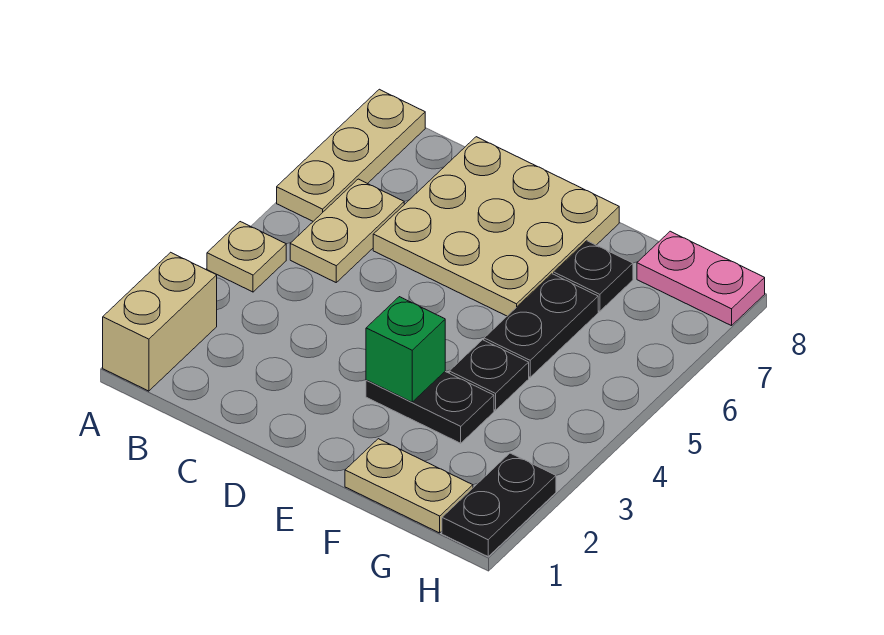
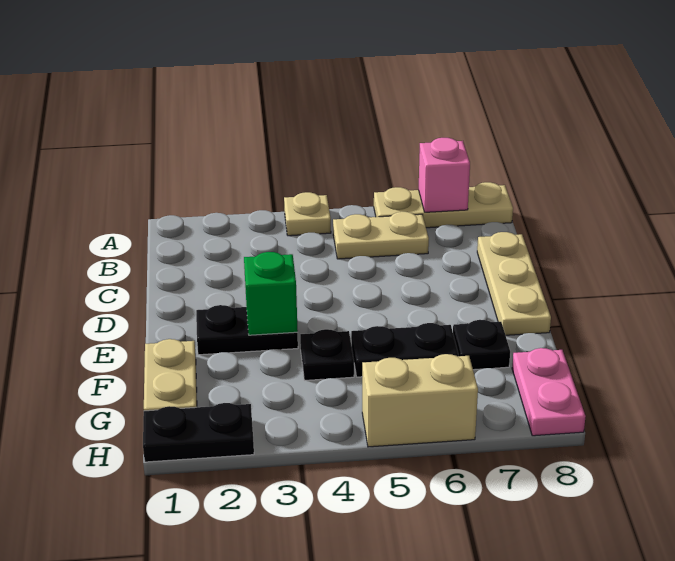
tan brick A1:A2 level 1 -> tan brick H5:H6 level 1
none -> pink brick A7 level 2
tan plate C6:E8 level 1 -> tan plate C8:E8 level 1
black plate E3:F3 level 1 -> black plate E2:E3 level 1

